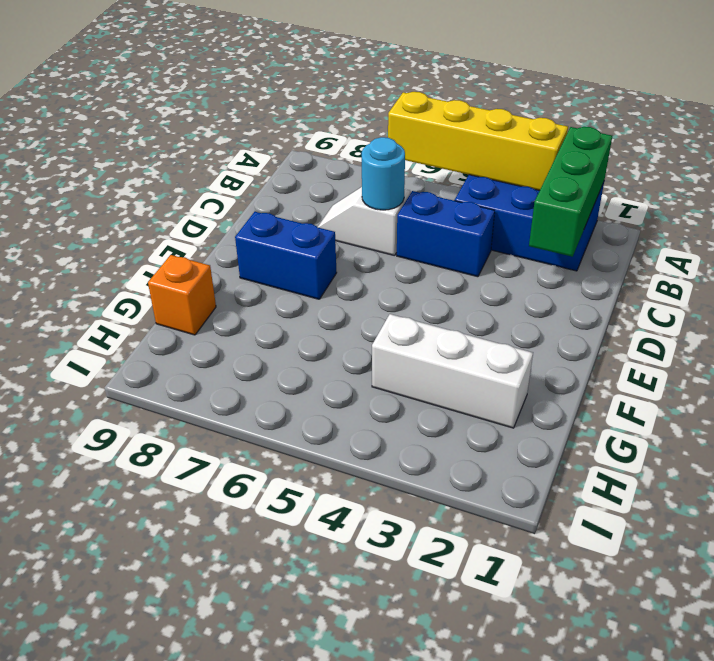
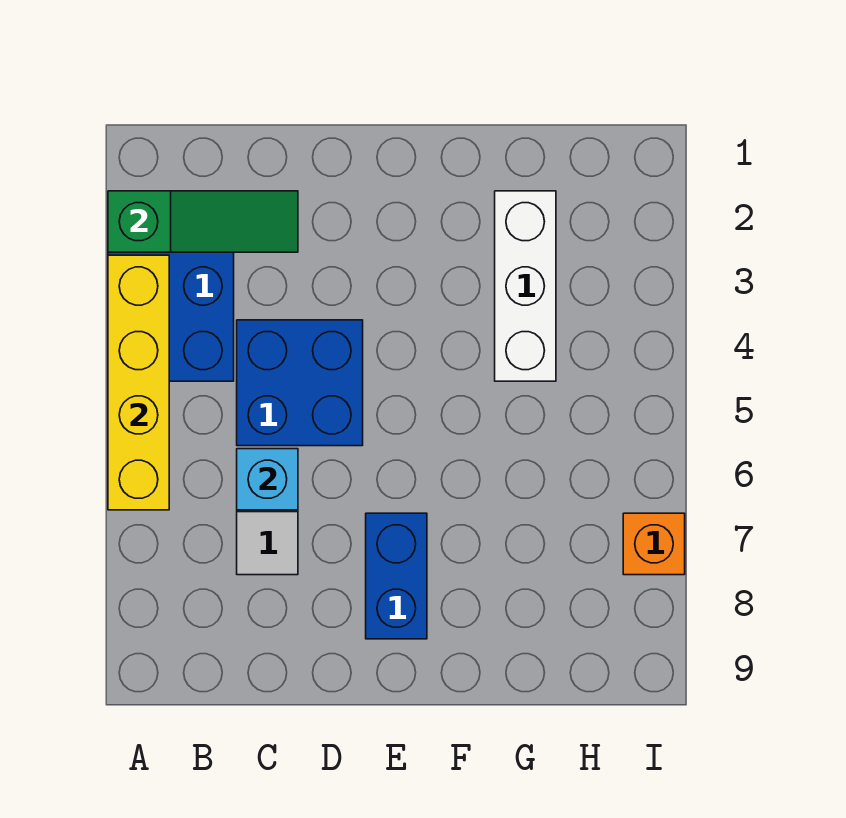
green brick A2:C2 level 2 -> green slope A2:C2 level 2 top A
blue brick C4:C5 level 1 -> blue brick C4:D5 level 1
cyan round brick C6 level 2 -> cyan brick C6 level 2
orange brick G9 level 1 -> orange brick I7 level 1

